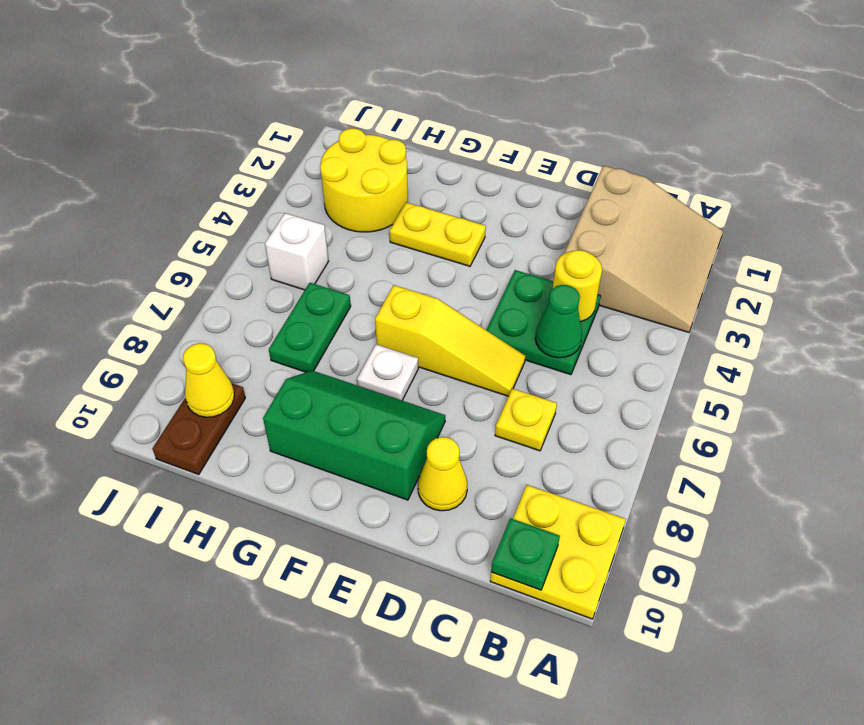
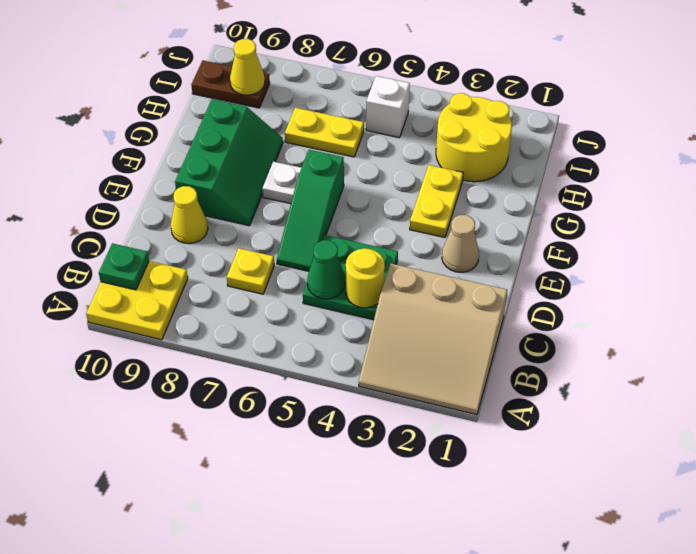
yellow slope D6:F6 level 1 top F -> green slope D6:F6 level 1 top F
none -> tan cone E2 level 1
green plate H6:H7 level 1 -> yellow plate H6:H7 level 1

